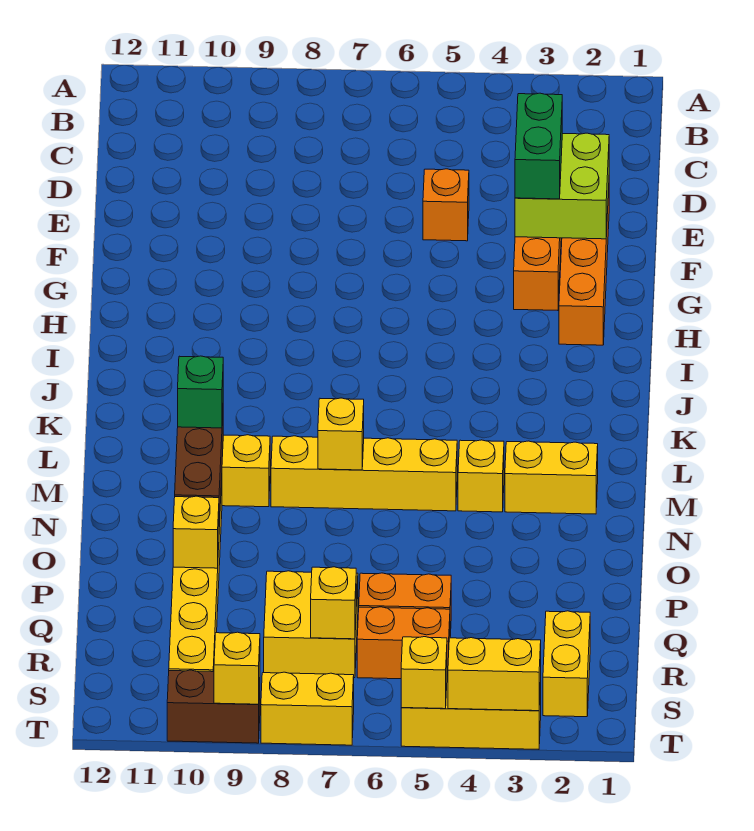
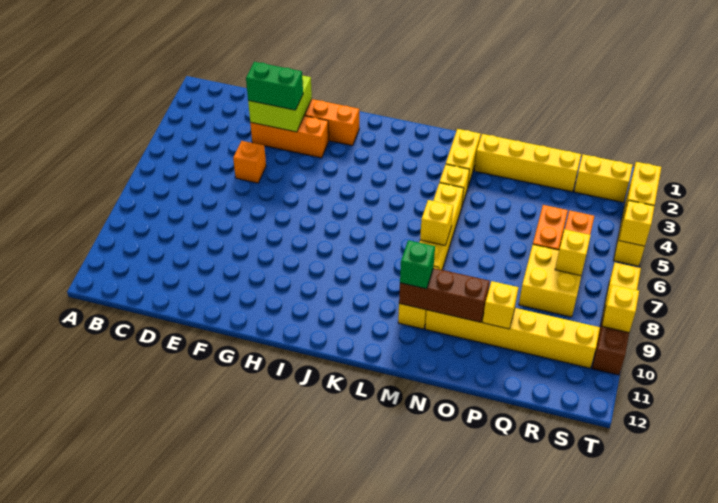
none -> yellow brick N2:Q2 level 1

